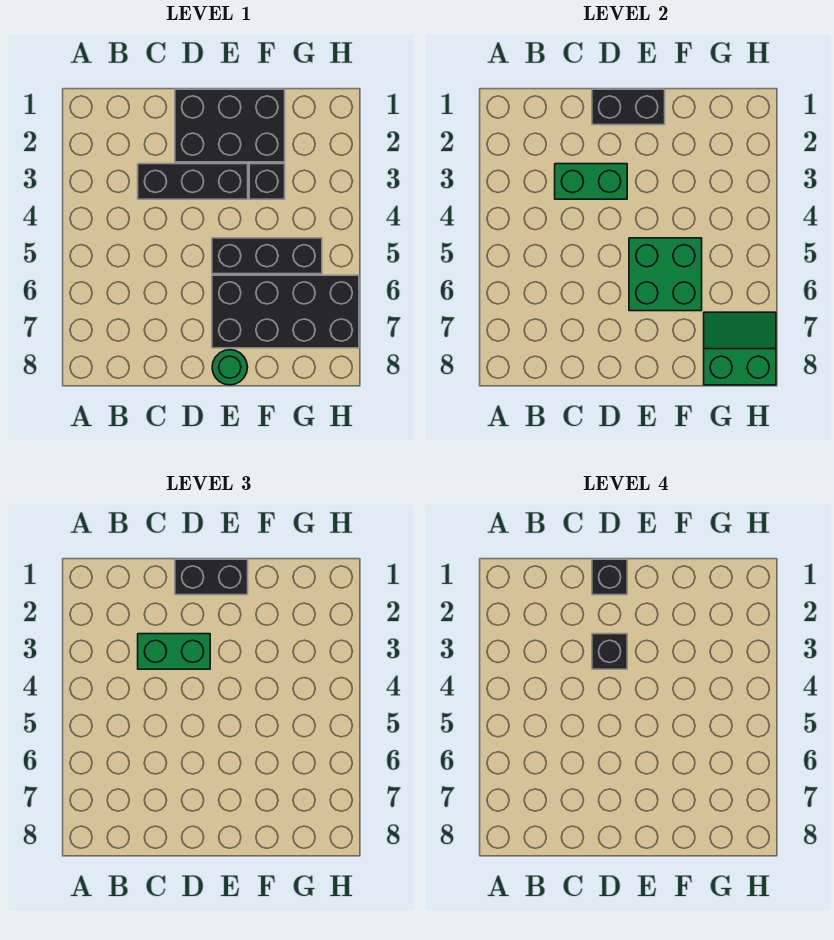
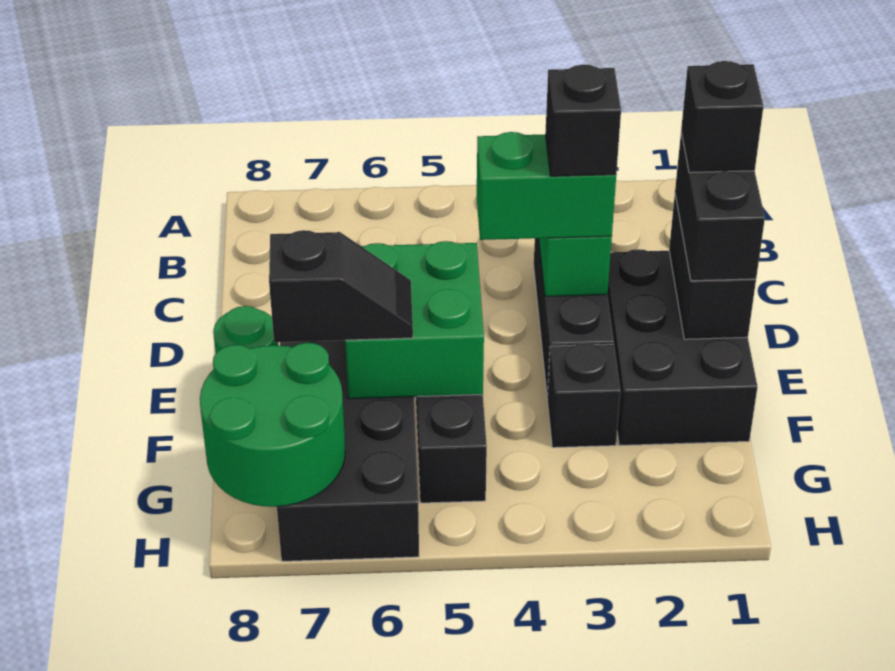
green brick C3:D3 level 3 -> green brick D3:D4 level 3
none -> black slope F6:F7 level 3 top 7
green slope G7:H8 level 2 top 8 -> green round brick G7:H8 level 2

